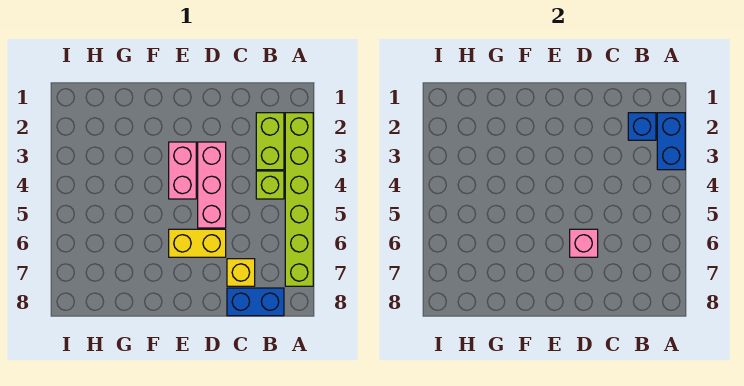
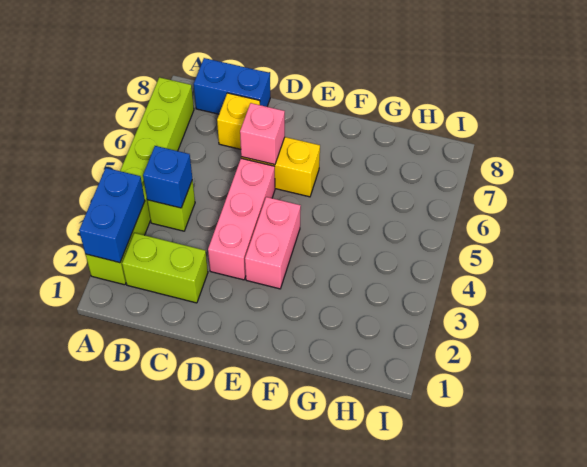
lime brick B2:B3 level 1 -> lime brick B2:C2 level 1
blue brick B2 level 2 -> blue brick B4 level 2

